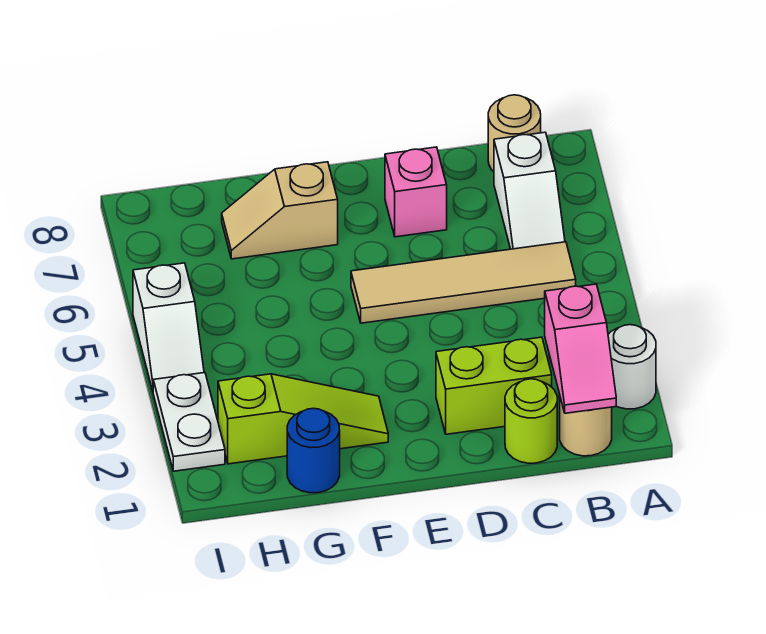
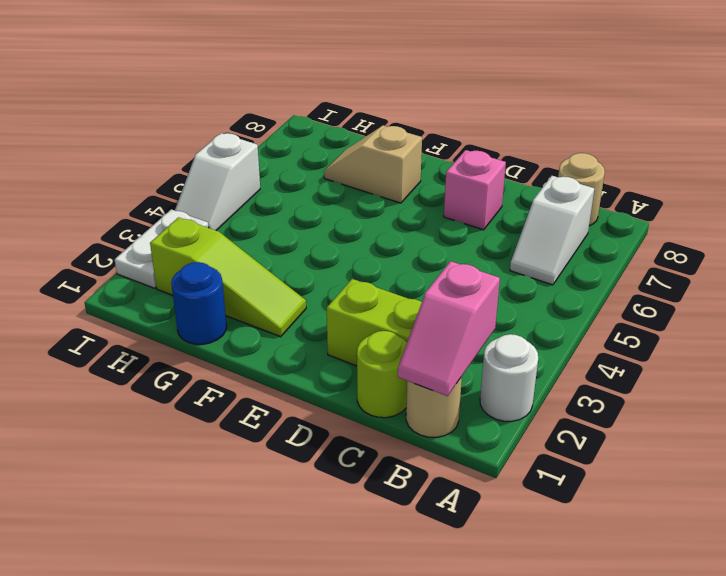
tan tile B5:E5 level 1 -> none

